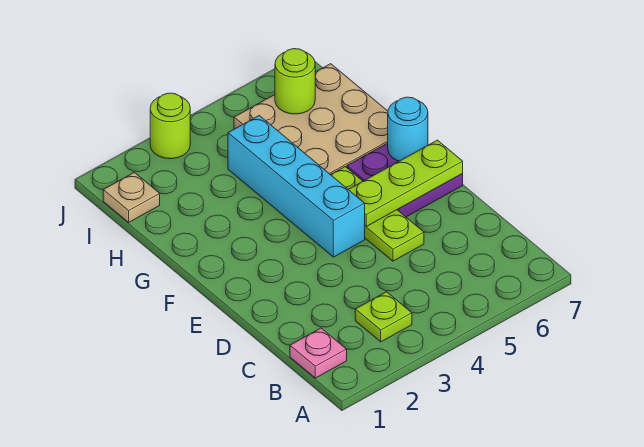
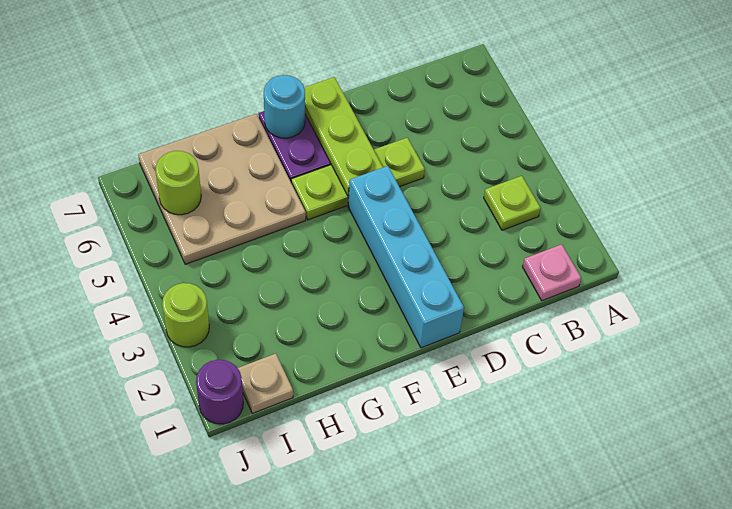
cyan brick E4:H4 level 1 -> cyan brick E1:E4 level 1
none -> purple round brick J1 level 1

